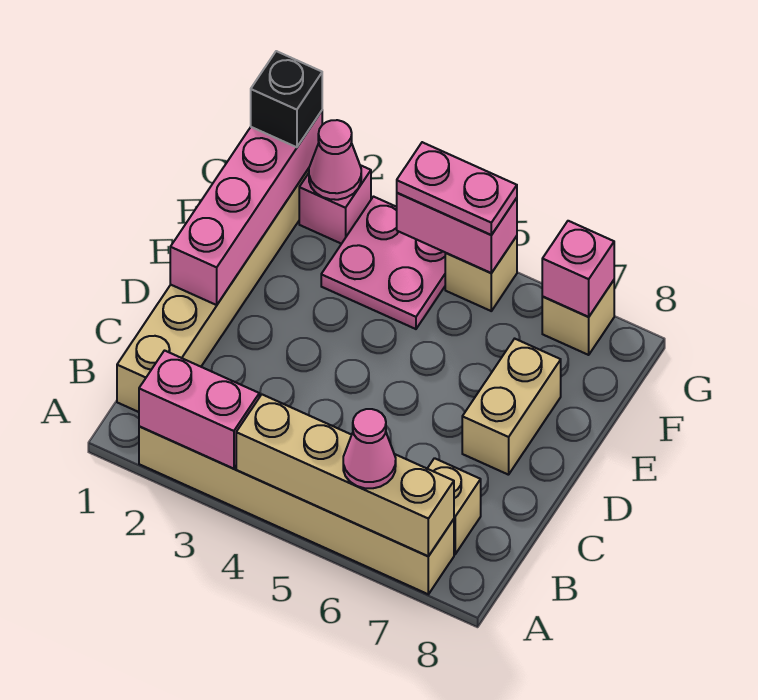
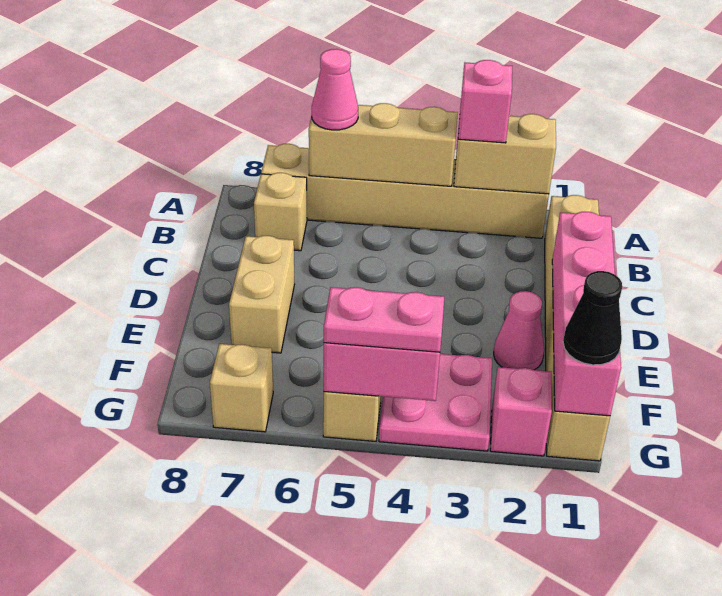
pink brick A2:A3 level 2 -> tan brick A2:A3 level 2
tan brick A4:A7 level 2 -> tan brick A4:A6 level 2
black brick G1 level 3 -> black cone G1 level 3
pink cone G2 level 2 -> pink cone E2 level 1
pink brick G7 level 2 -> pink brick A3 level 3

